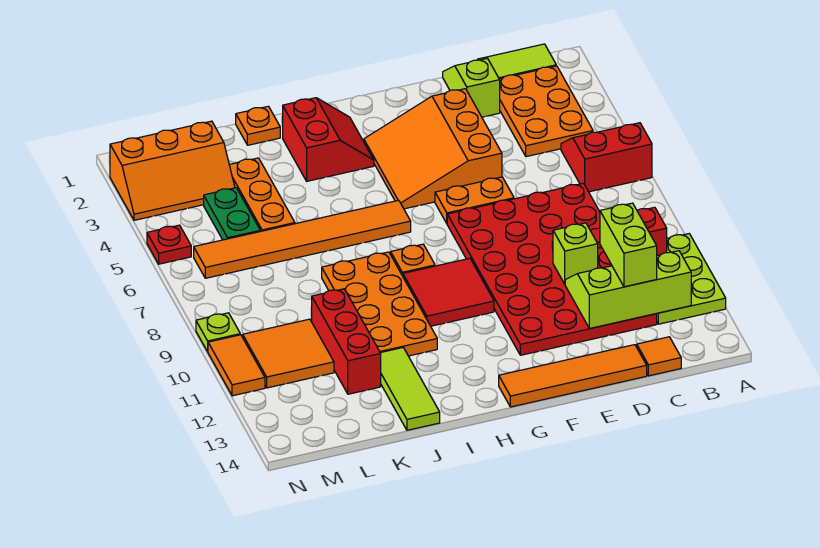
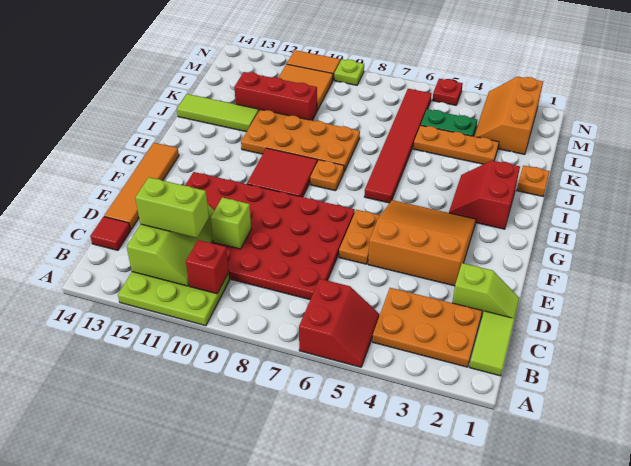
orange tile C14 level 1 -> red tile C14 level 1
red slope H2:I3 level 1 top I -> red slope H2:I3 level 1 top 2
orange tile H6:M6 level 1 -> red tile H6:M6 level 1

